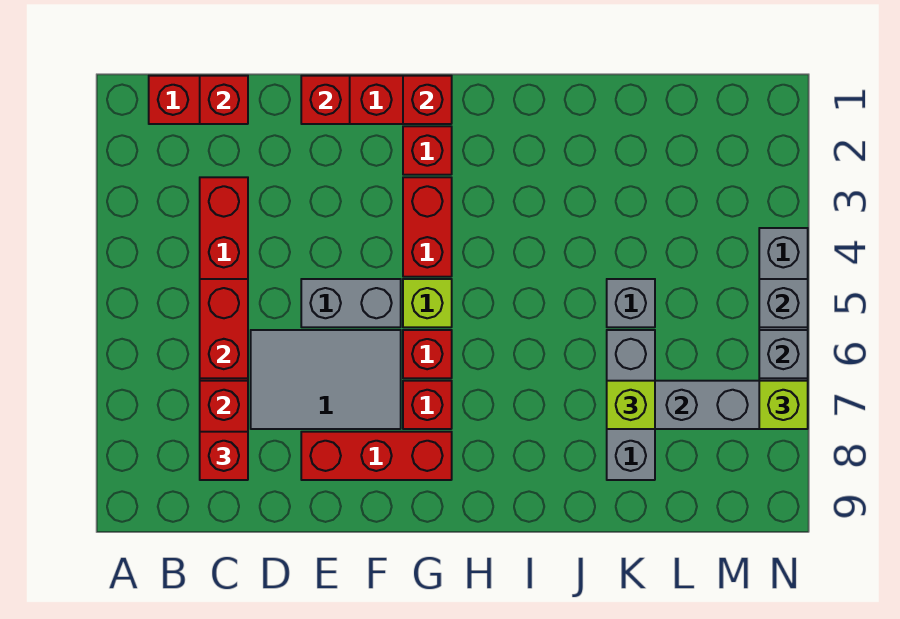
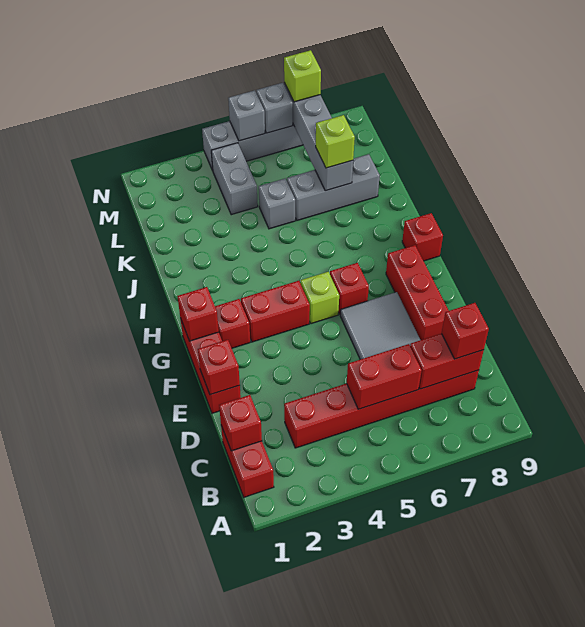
grey brick E5:F5 level 1 -> grey brick L4:M4 level 1
red brick G7 level 1 -> red brick H9 level 1

